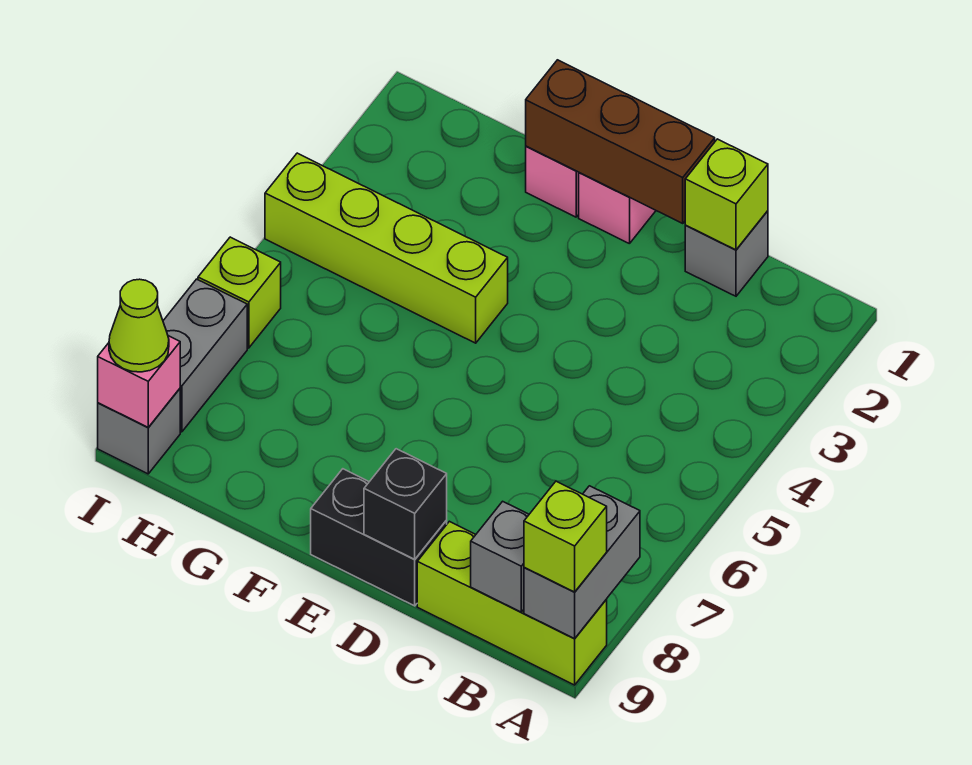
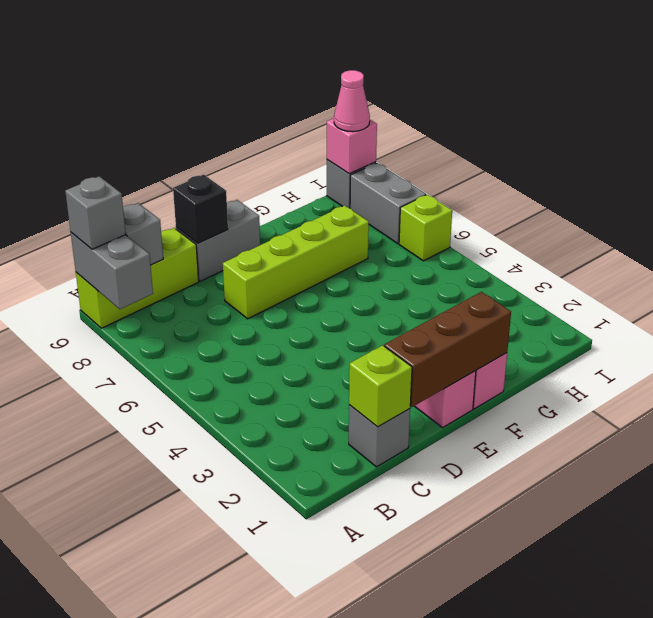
lime brick A9 level 3 -> grey brick A9 level 3
black brick D9:E9 level 1 -> grey brick D9:E9 level 1
lime brick F4:I4 level 1 -> lime brick D7:G7 level 1
lime cone I9 level 3 -> pink cone I9 level 3

